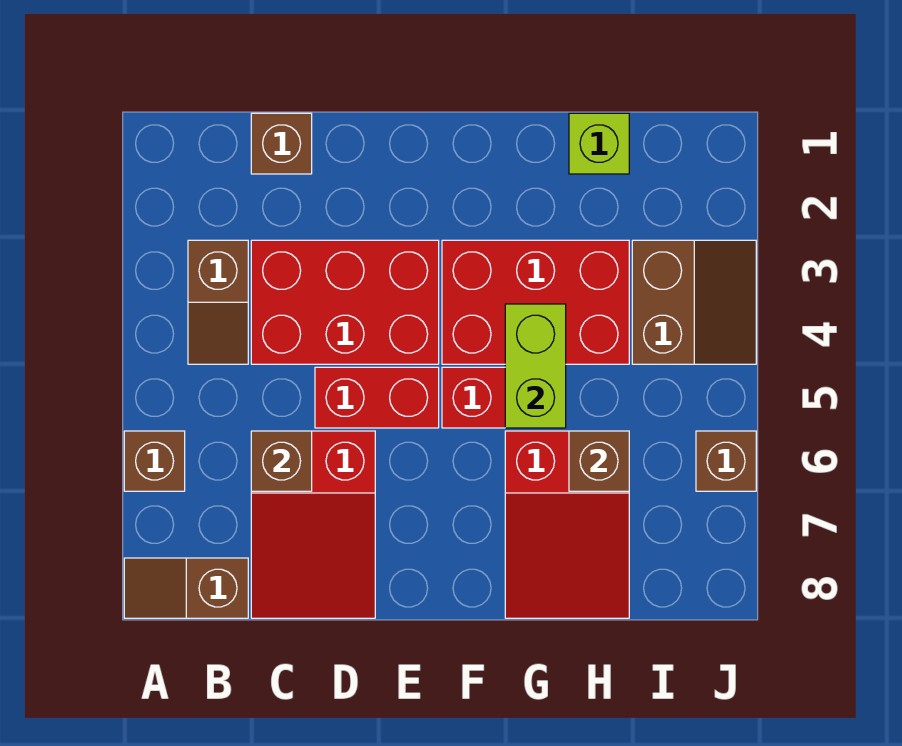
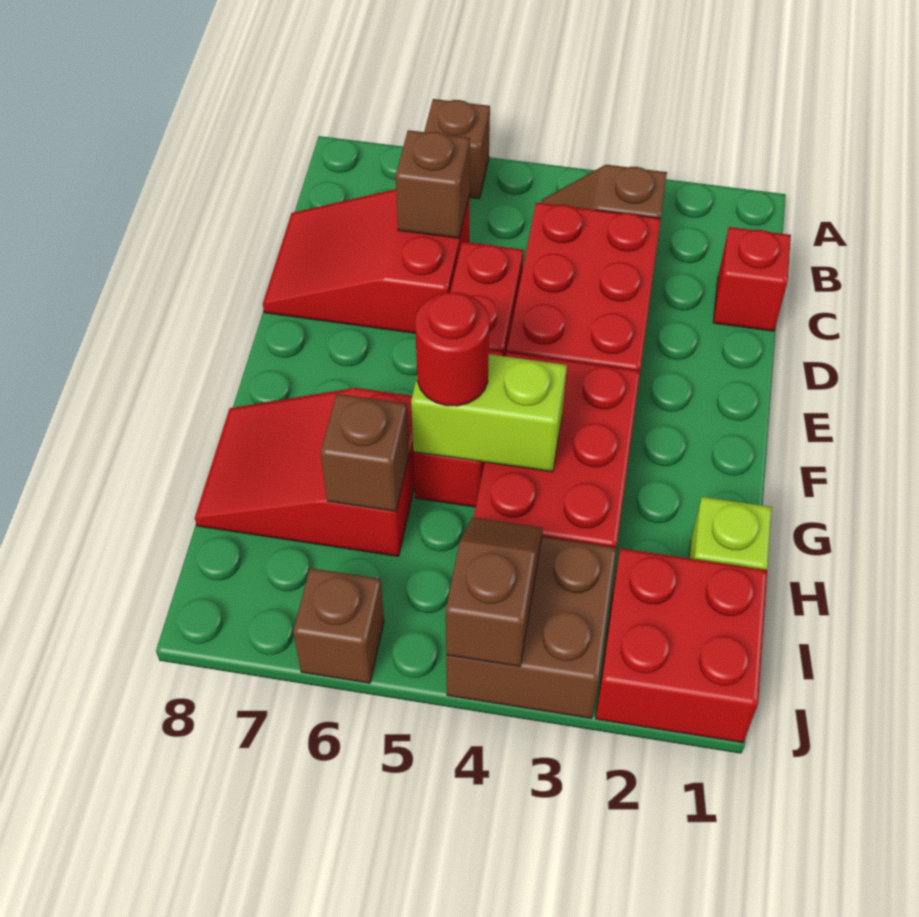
brown slope A8:B8 level 1 top B -> brown slope I4:J4 level 2 top J
brown brick C1 level 1 -> red brick C1 level 1
none -> red round brick G5 level 3
none -> red brick I1:J2 level 1
brown slope I3:J4 level 1 top I -> brown brick I3:J4 level 1

